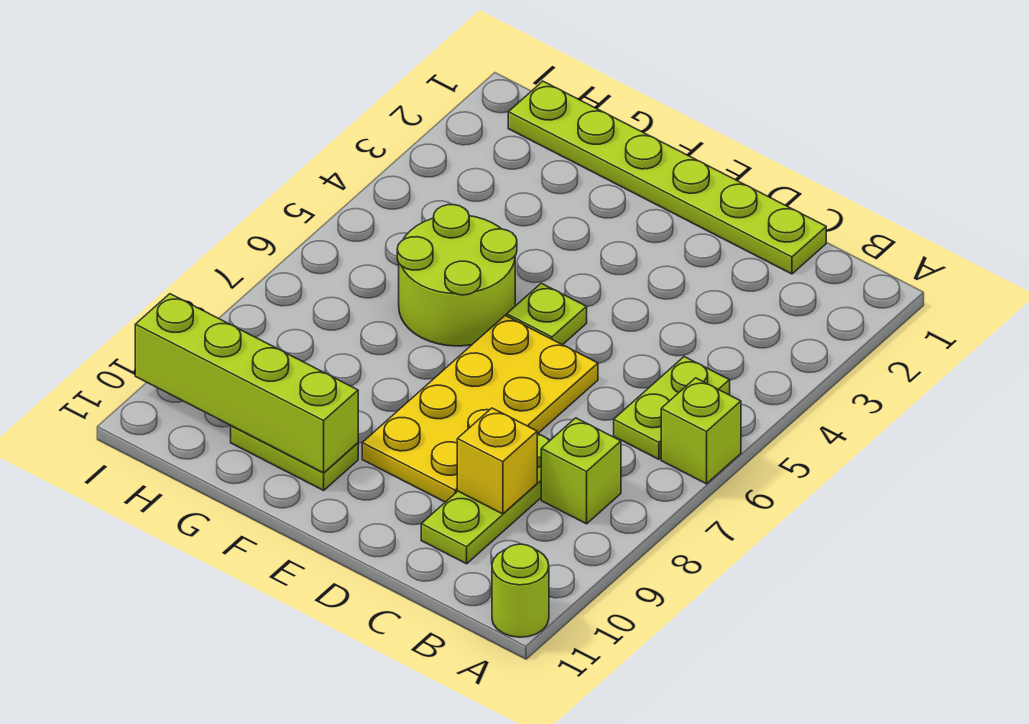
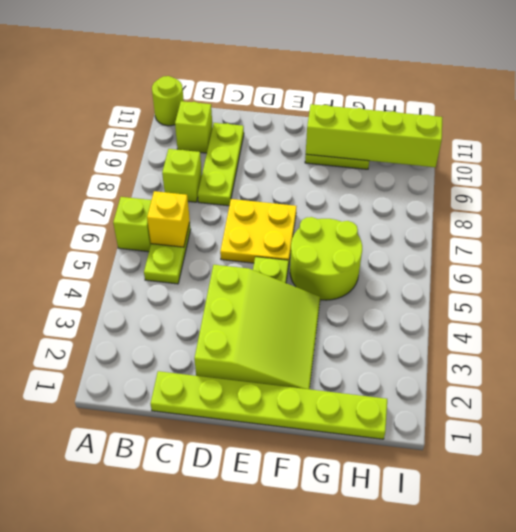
none -> lime brick B10 level 1
yellow brick C9 level 2 -> yellow brick B6 level 2
none -> lime slope D2:F4 level 1 top D
yellow plate D6:E9 level 1 -> yellow plate D6:E7 level 1

